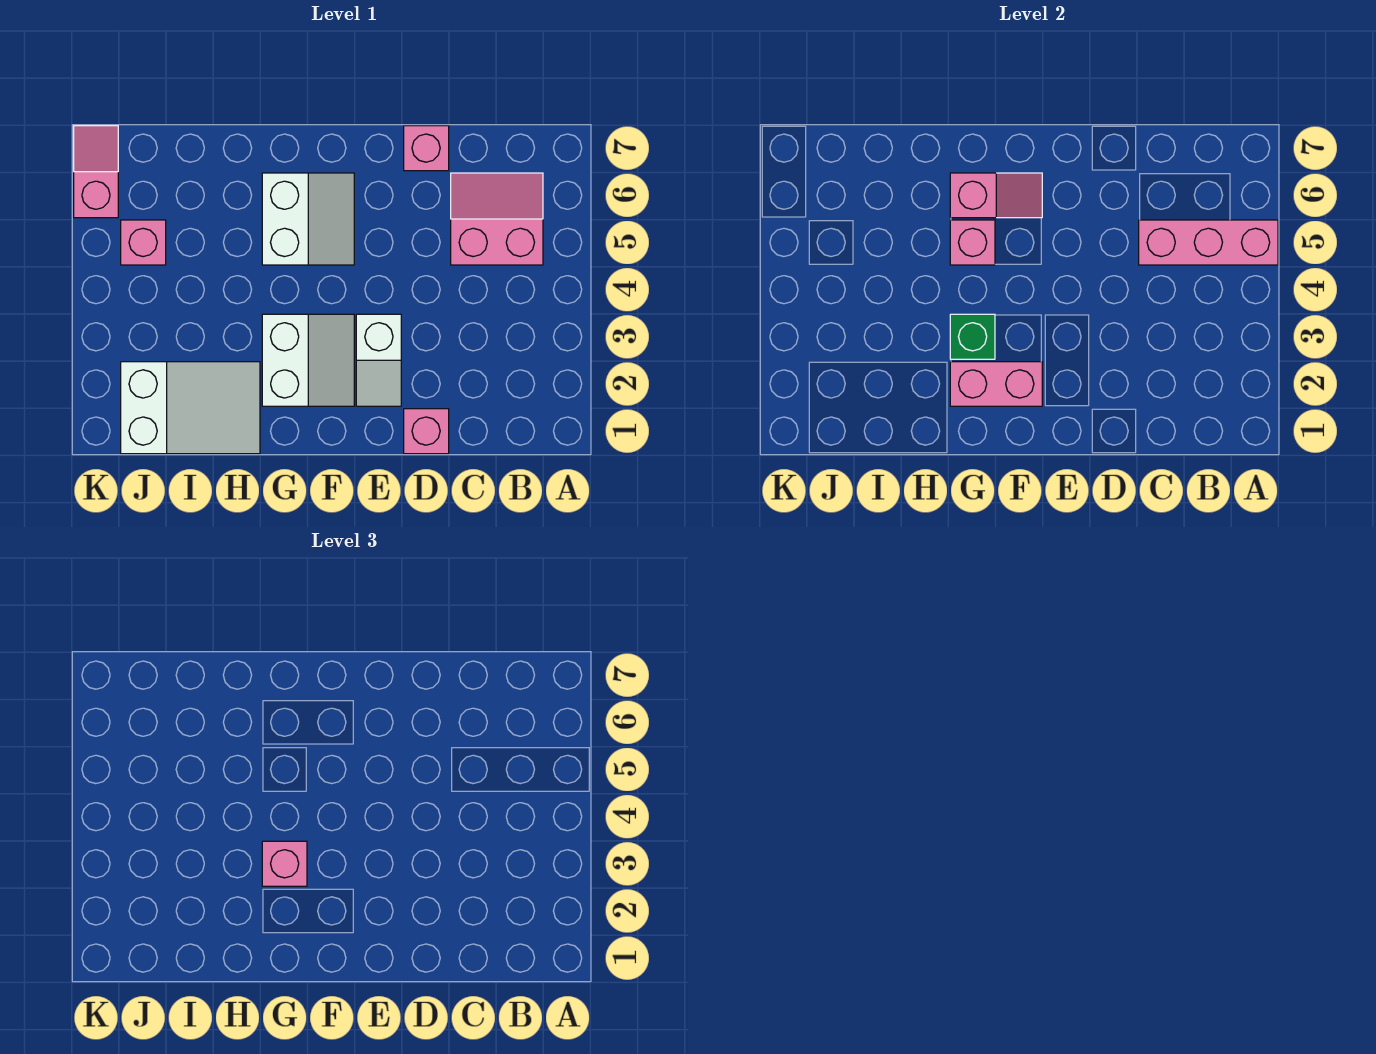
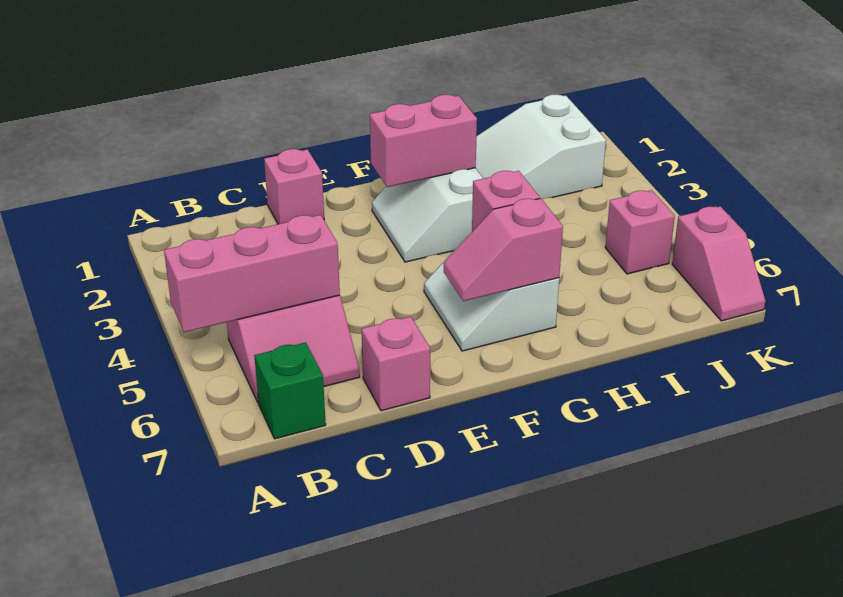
white slope E2:E3 level 1 top 3 -> none
green brick G3 level 2 -> green brick B7 level 1
pink brick G3 level 3 -> none

